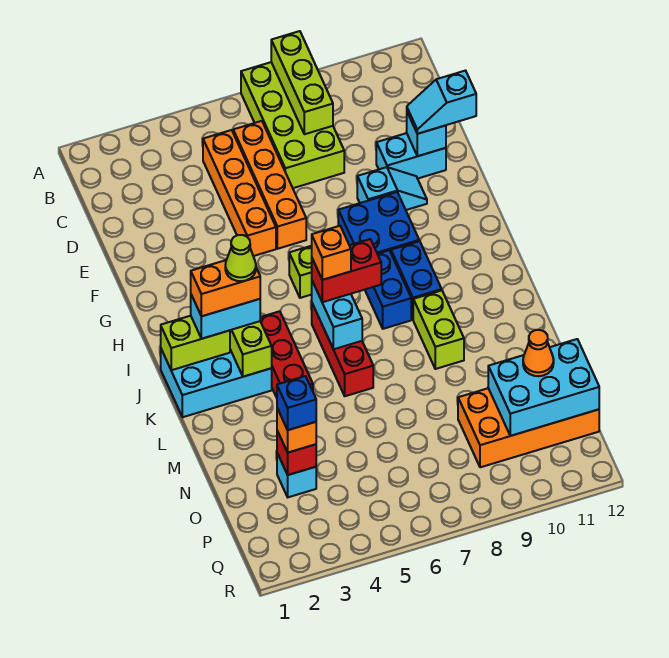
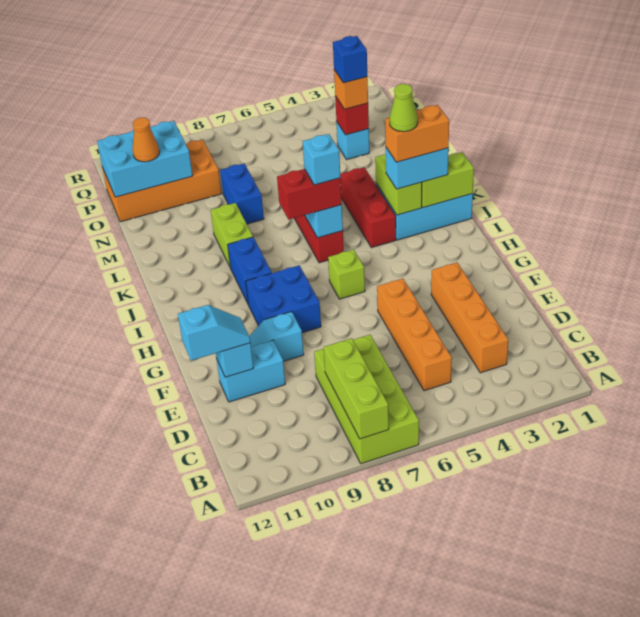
orange brick C6:F6 level 1 -> orange brick C3:F3 level 1
blue brick I8:J8 level 1 -> blue brick M8:N8 level 1
orange brick J6 level 4 -> cyan brick J6 level 4

